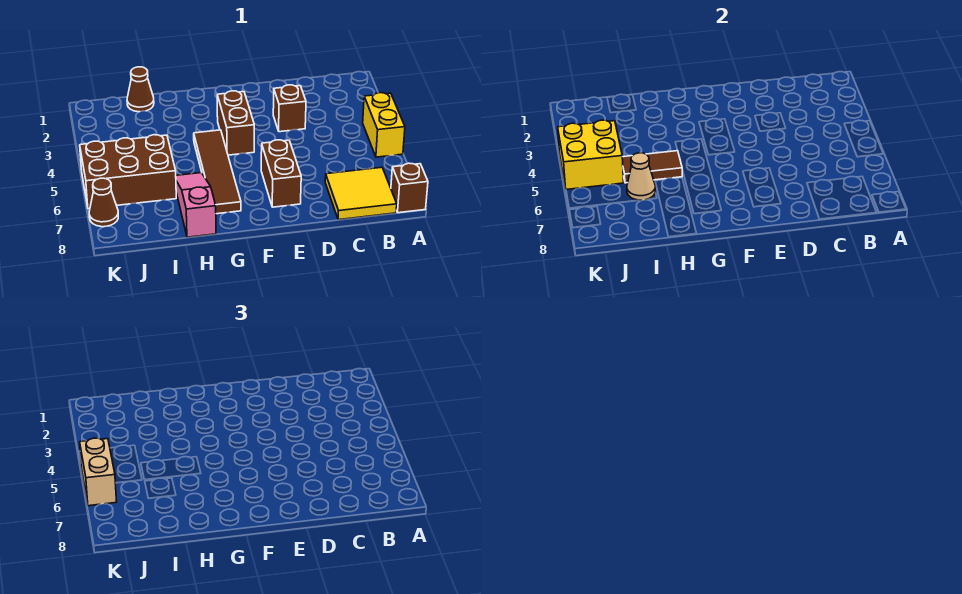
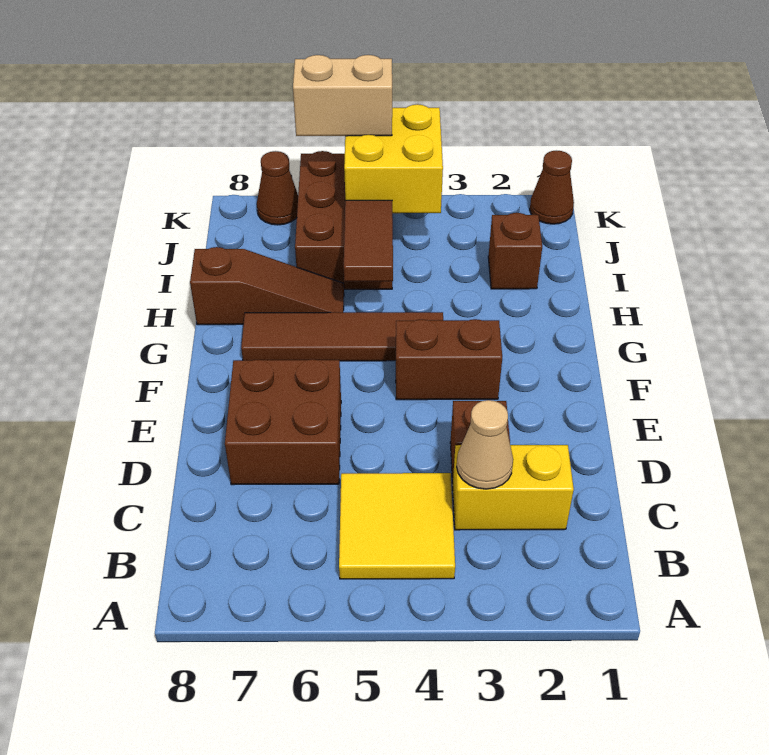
yellow brick A4:A5 level 1 -> yellow brick C2:C3 level 1
brown brick A8 level 1 -> brown brick I2 level 1
yellow tile B7:C8 level 1 -> yellow tile B4:C5 level 1
brown brick E6:E7 level 1 -> brown brick D6:E7 level 1
pink slope H6:H8 level 1 top 8 -> brown slope H6:H8 level 1 top 8
brown cone I1 level 1 -> brown cone K1 level 1
tan cone I6 level 2 -> tan cone C3 level 2

